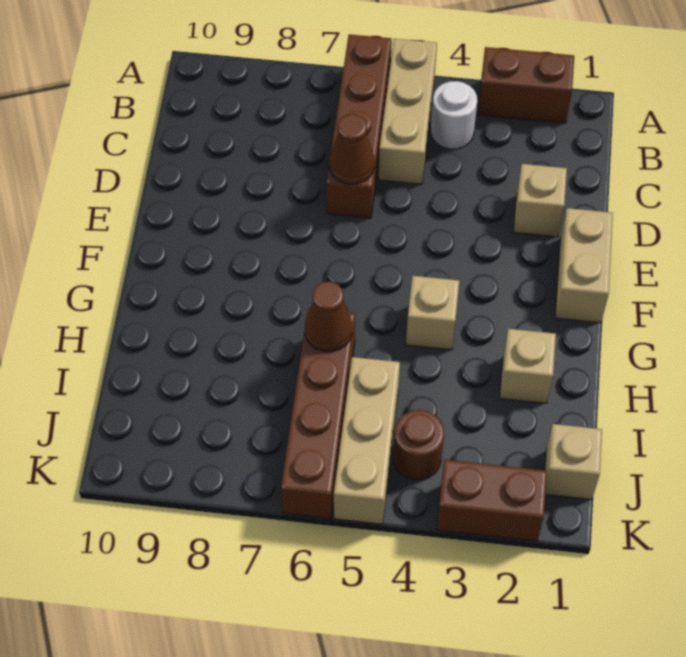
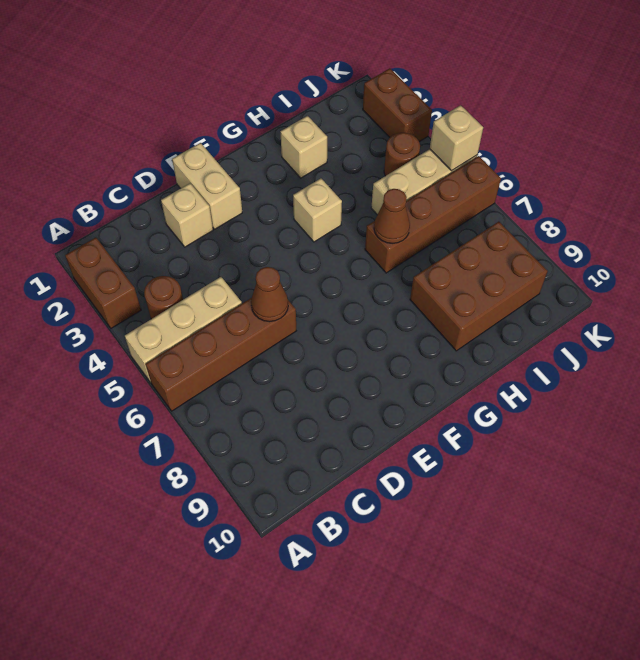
white round brick B4 level 1 -> brown round brick B4 level 1
tan brick E1:F1 level 1 -> tan brick E1:E2 level 1
none -> brown brick H8:J9 level 1
tan brick J1 level 1 -> tan brick K5 level 2

